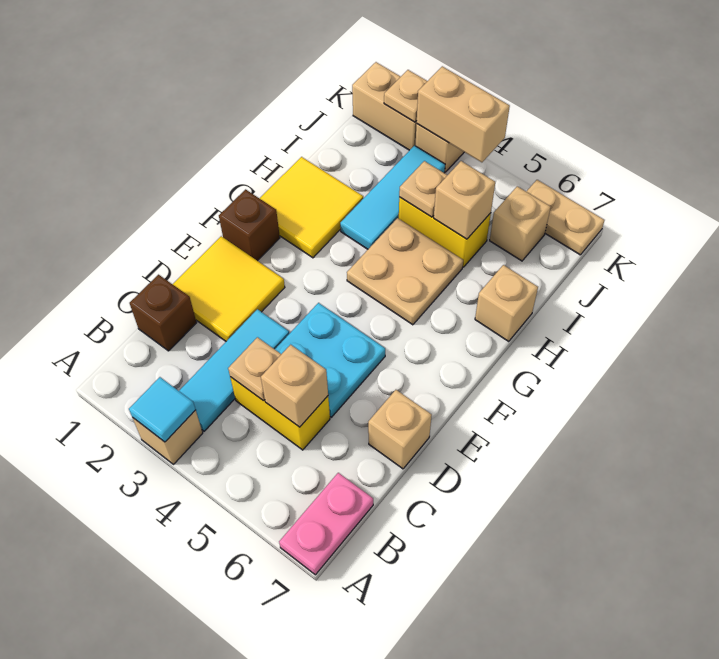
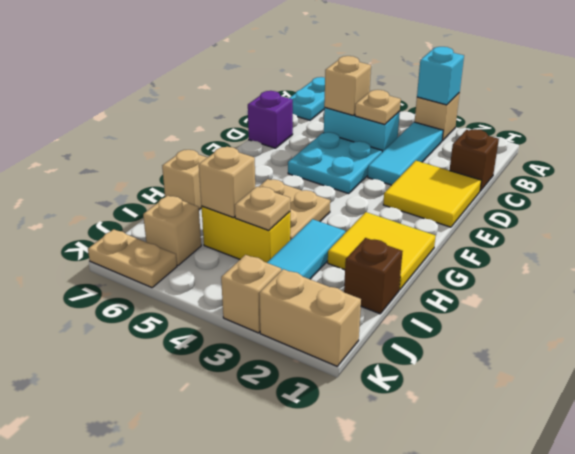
cyan tile A3 level 2 -> cyan brick A3 level 2
pink plate A7:B7 level 1 -> cyan plate A7:B7 level 1
yellow brick C4:C5 level 1 -> cyan brick C4:C5 level 1
tan brick D7 level 1 -> purple brick D7 level 1
brown brick F1 level 1 -> brown brick I1 level 1
tan plate K2 level 2 -> none
tan brick K3:K4 level 2 -> none

